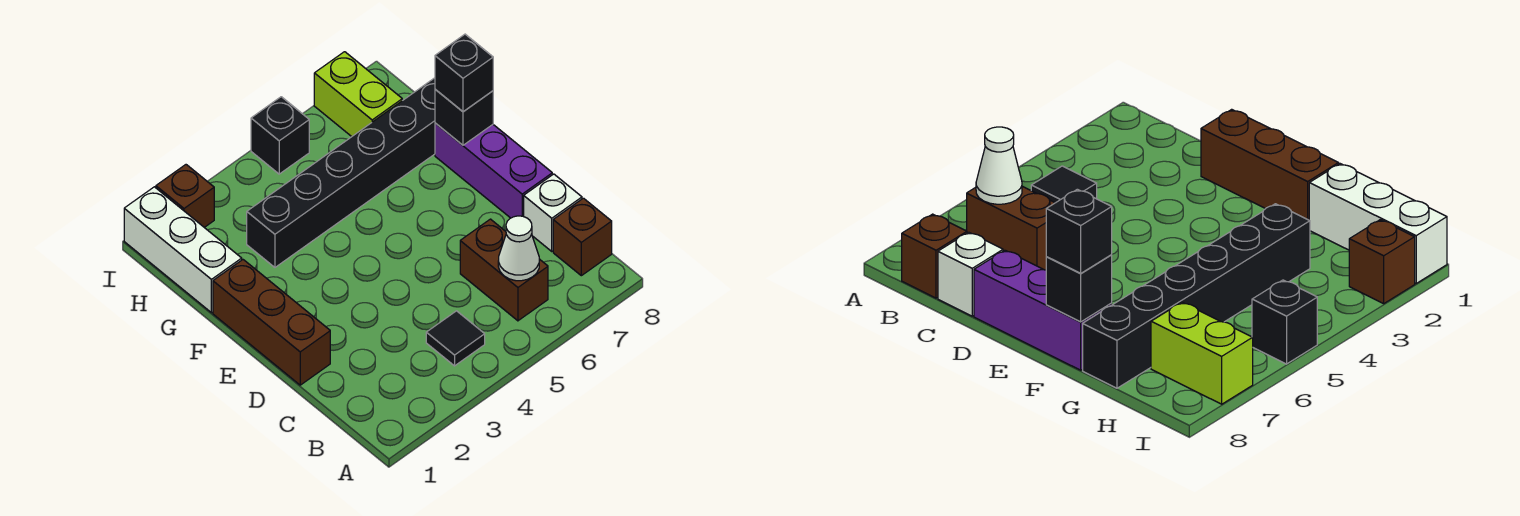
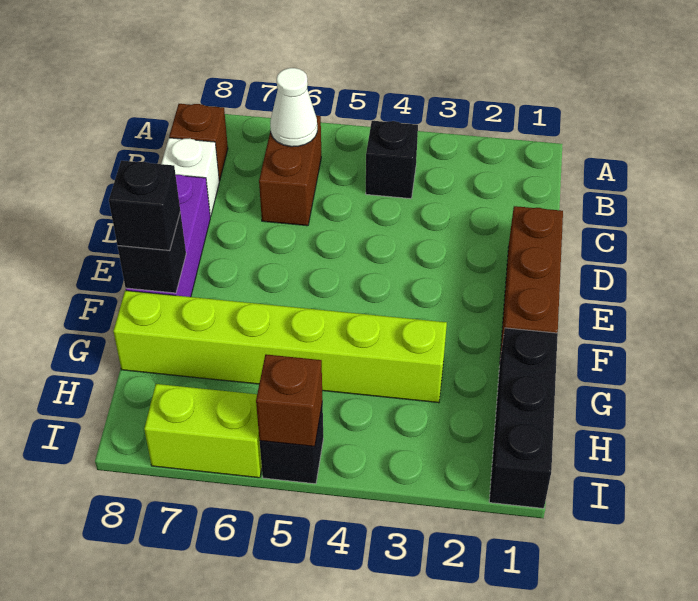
black tile B4 level 1 -> black brick B4 level 1
white brick G1:I1 level 1 -> black brick G1:I1 level 1
black brick G3:G8 level 1 -> lime brick G3:G8 level 1
lime brick H7:I7 level 1 -> lime brick I6:I7 level 1
brown brick I2 level 1 -> brown brick I5 level 2

